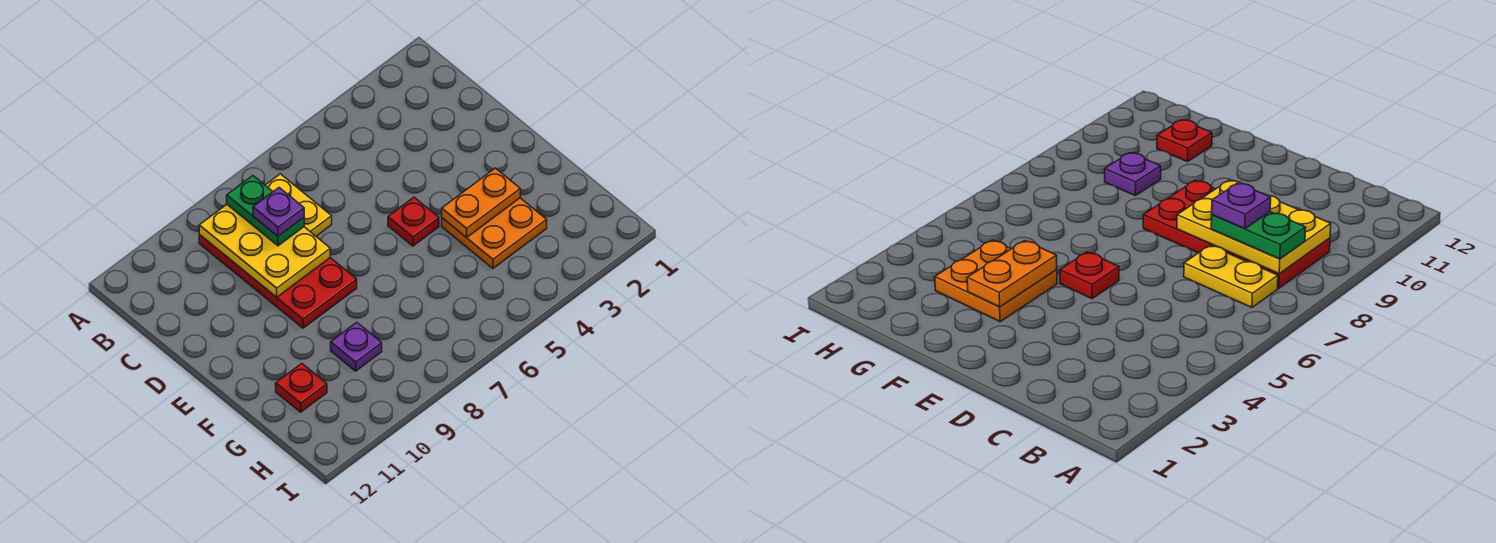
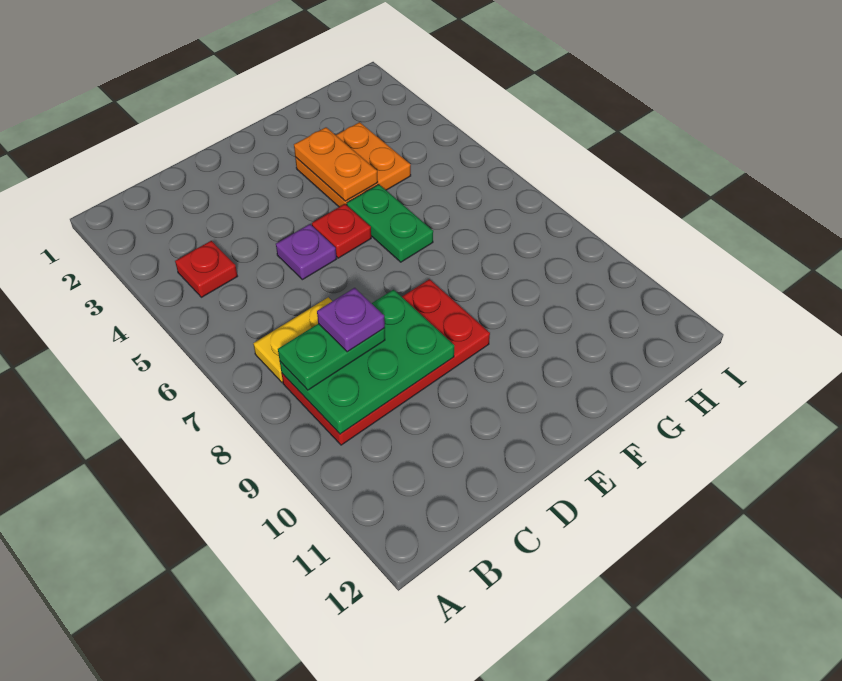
yellow plate B8:D9 level 2 -> green plate B8:D9 level 2
none -> green plate F5:F6 level 1
purple plate G9 level 1 -> purple plate D5 level 1
red plate G11 level 1 -> red plate B4 level 1

